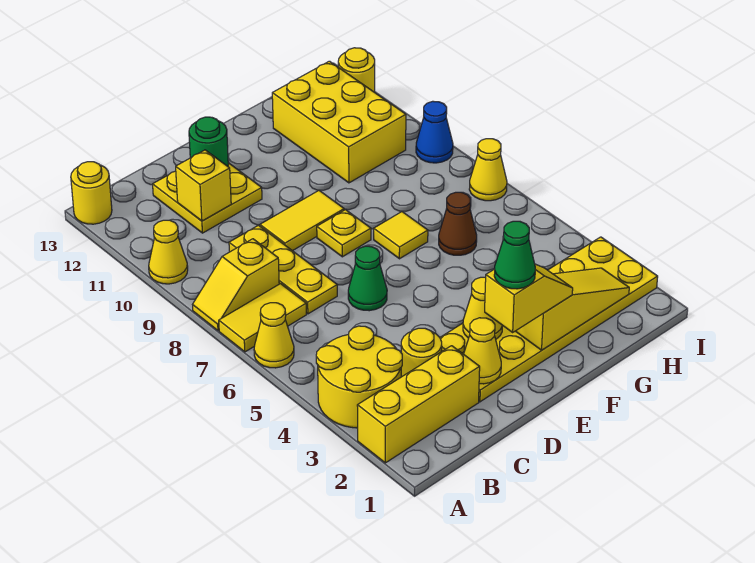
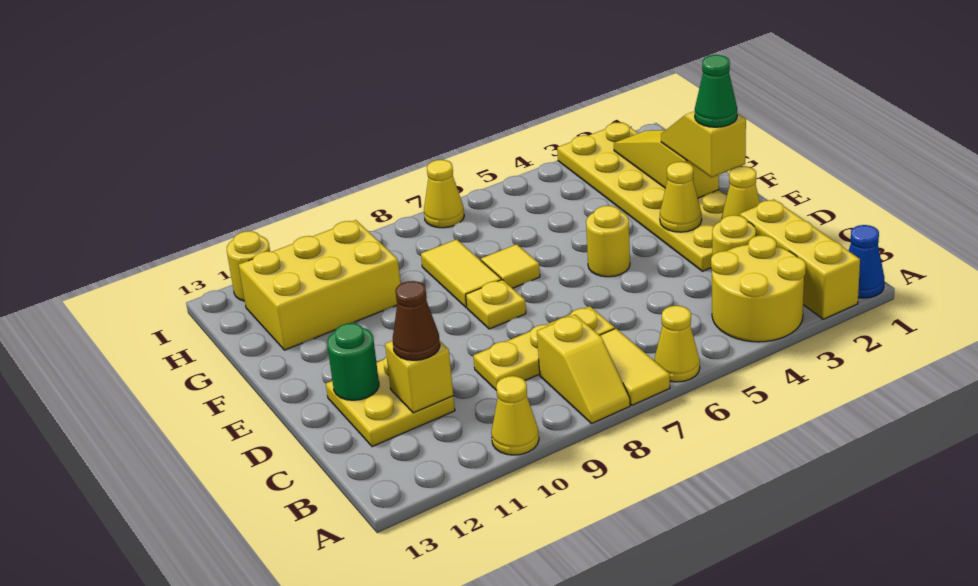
yellow round brick A13 level 1 -> yellow round brick E5 level 1
green cone D6 level 1 -> none
yellow tile D9:E9 level 1 -> yellow tile F8:G8 level 1
brown cone G6 level 1 -> brown cone C11 level 3
blue cone I9 level 1 -> blue cone A1 level 1

